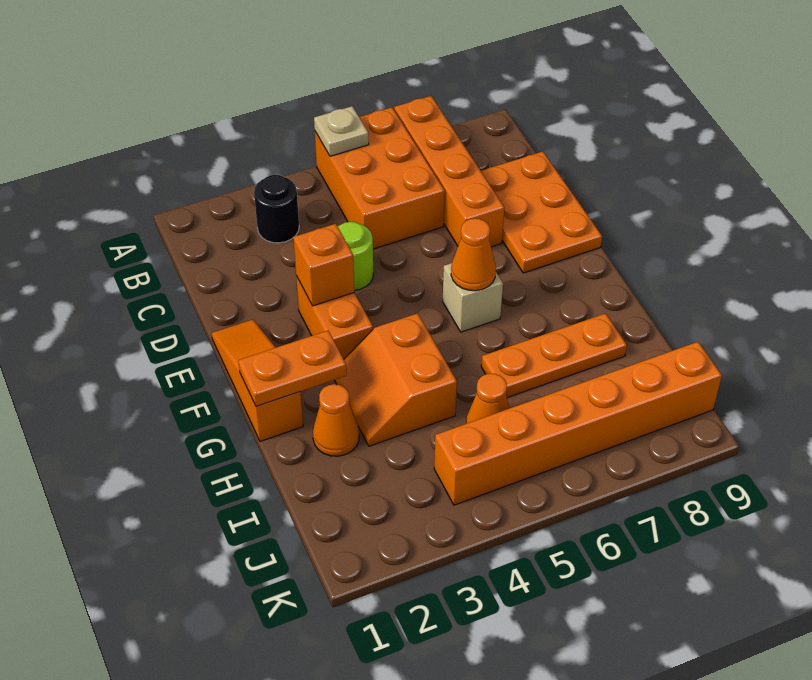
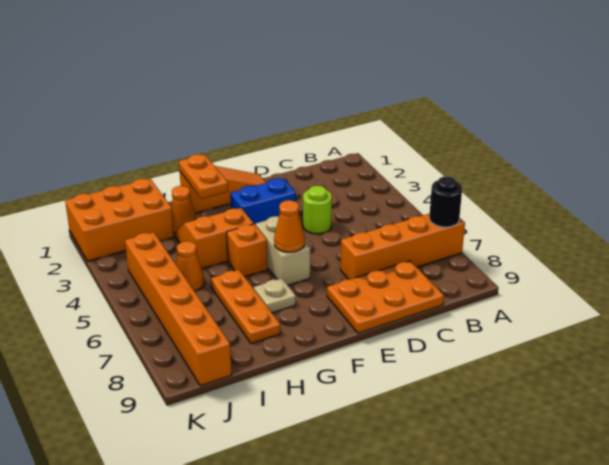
orange brick A5:C6 level 1 -> orange brick I1:K2 level 1
tan plate A5 level 2 -> tan plate G7 level 1
black round brick B3 level 1 -> black round brick A7 level 2
orange brick E3:F3 level 1 -> blue brick E3:F3 level 1
orange brick E3 level 2 -> orange brick G5 level 1
tan brick F6 level 1 -> tan brick F5:F6 level 1

